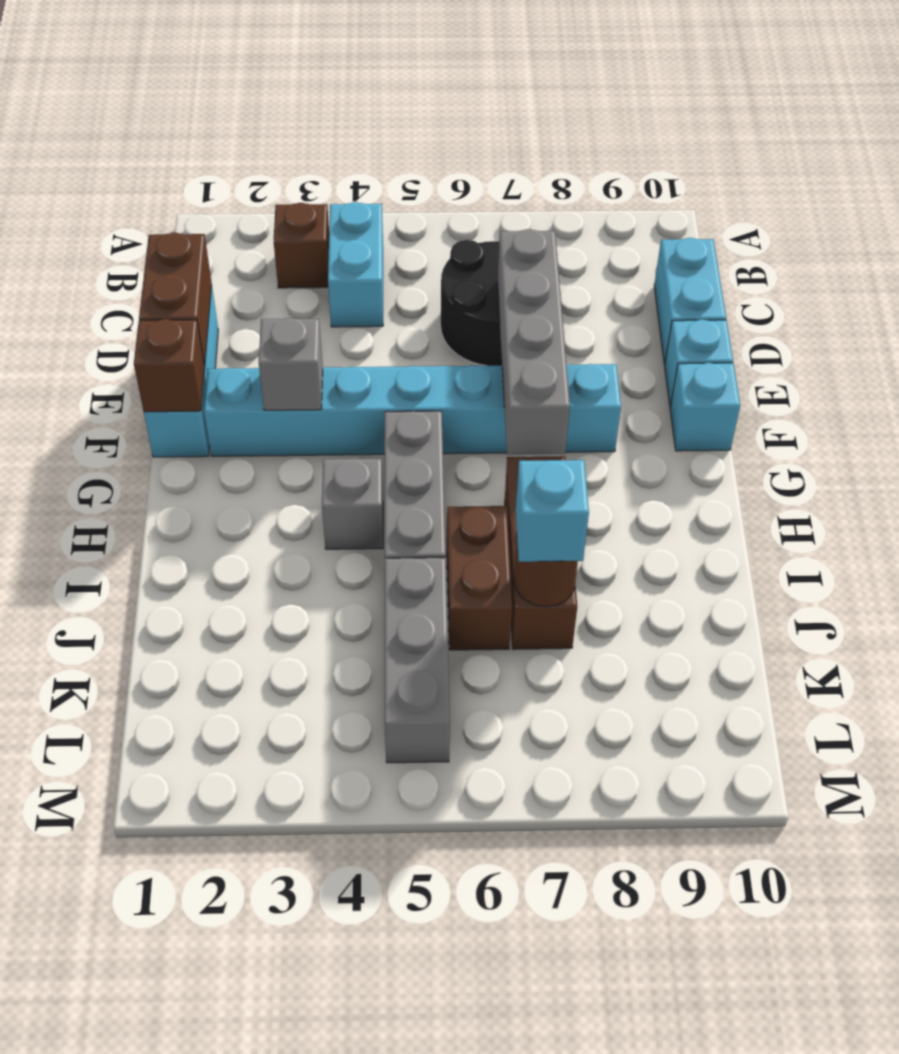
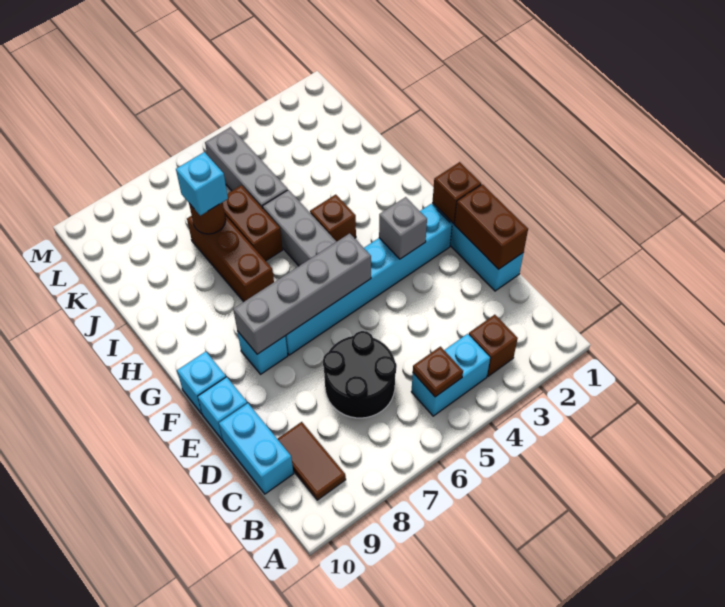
cyan brick B4:C4 level 1 -> cyan brick B4:B5 level 1
none -> brown plate B5 level 2
none -> brown tile B9:C9 level 1
grey brick D7:G7 level 2 -> grey brick F5:F8 level 2
grey brick H4 level 1 -> brown brick H4 level 1

